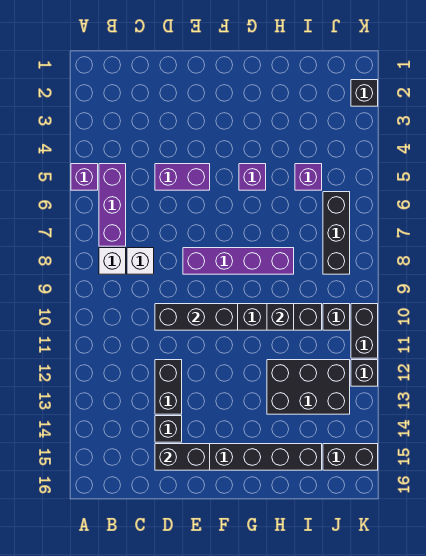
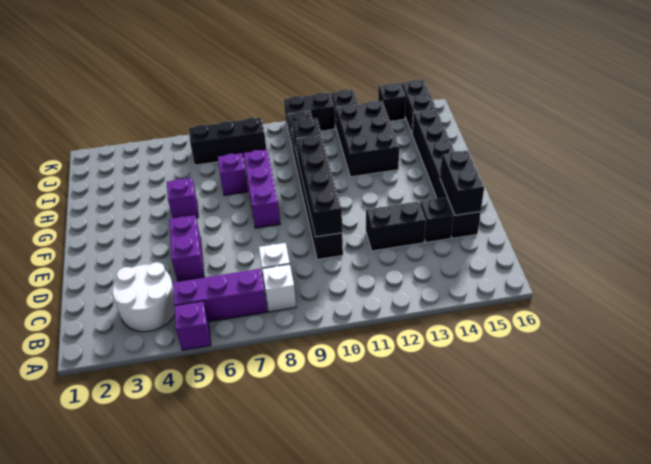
none -> white round brick B3:C4 level 1
black brick D10:F10 level 2 -> black brick D10:G10 level 2
purple brick E8:H8 level 1 -> purple brick F8:H8 level 1
purple brick I5 level 1 -> purple brick H7 level 1
black brick K2 level 1 -> black brick K14 level 1

